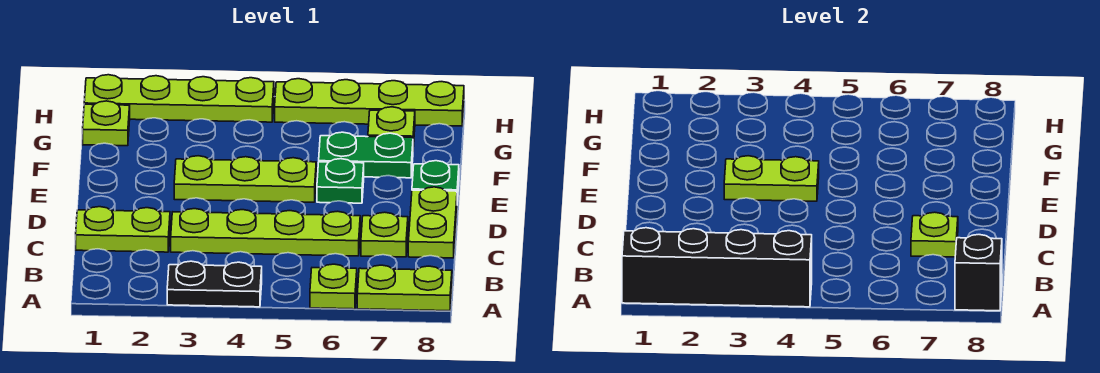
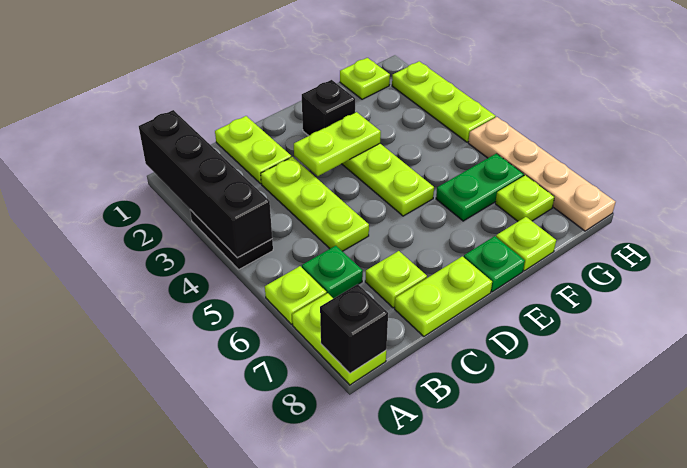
lime plate C3:C6 level 1 -> lime plate C3:C5 level 1
lime plate C7 level 2 -> lime plate F8 level 1
none -> black brick E2 level 1
lime plate E3:E4 level 2 -> lime plate D3:E3 level 2
green plate E6 level 1 -> green plate B6 level 1
green plate F6:F7 level 1 -> green plate F6:G6 level 1
lime plate H1:H4 level 1 -> lime plate H2:H4 level 1
lime plate H5:H8 level 1 -> tan plate H5:H8 level 1

